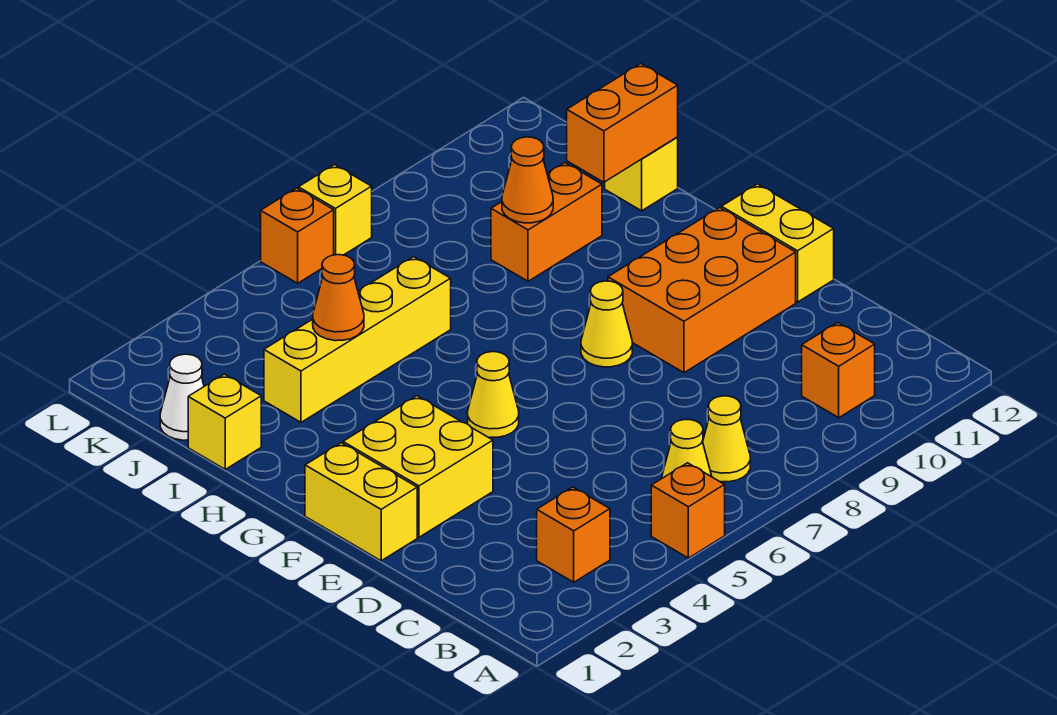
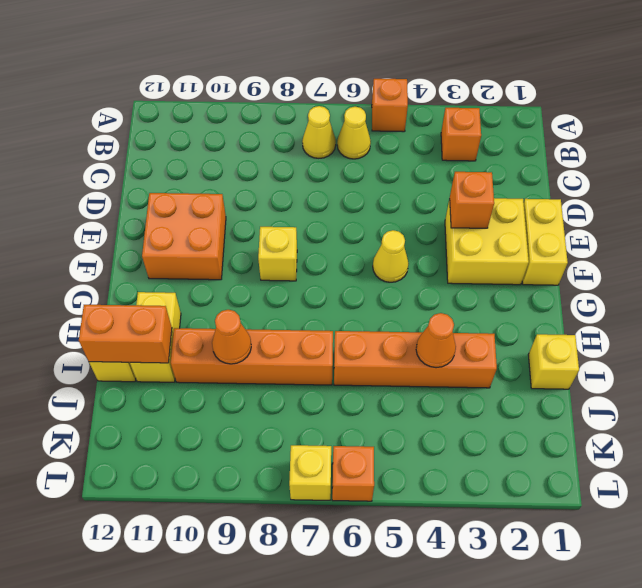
orange brick B10 level 1 -> orange brick E3 level 2
orange brick E9:F11 level 1 -> orange brick E10:F11 level 1
yellow brick E12:F12 level 1 -> yellow brick H11:I11 level 1
yellow cone F8 level 1 -> yellow brick F8 level 1
yellow brick I3:I6 level 1 -> orange brick I3:I6 level 1
orange brick I9:I10 level 1 -> orange brick I7:I10 level 1
white cone J1 level 1 -> none

